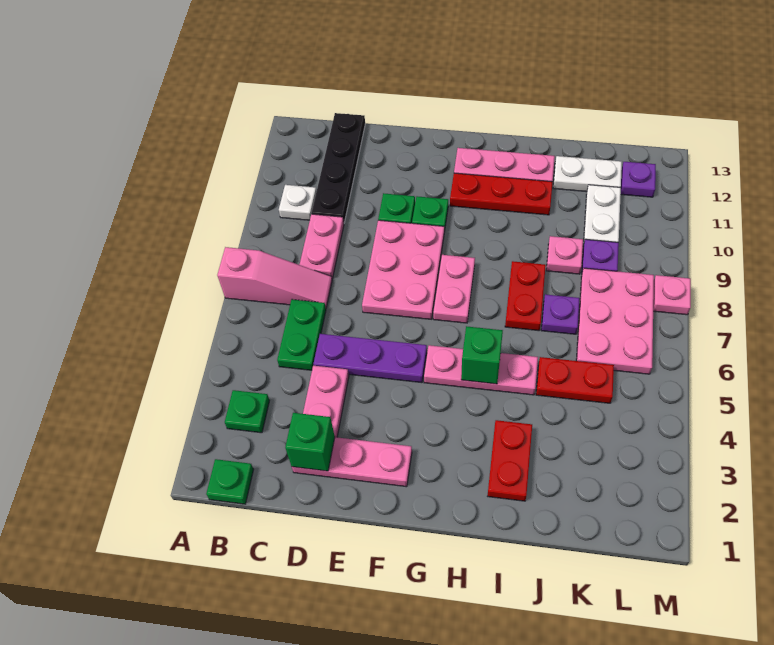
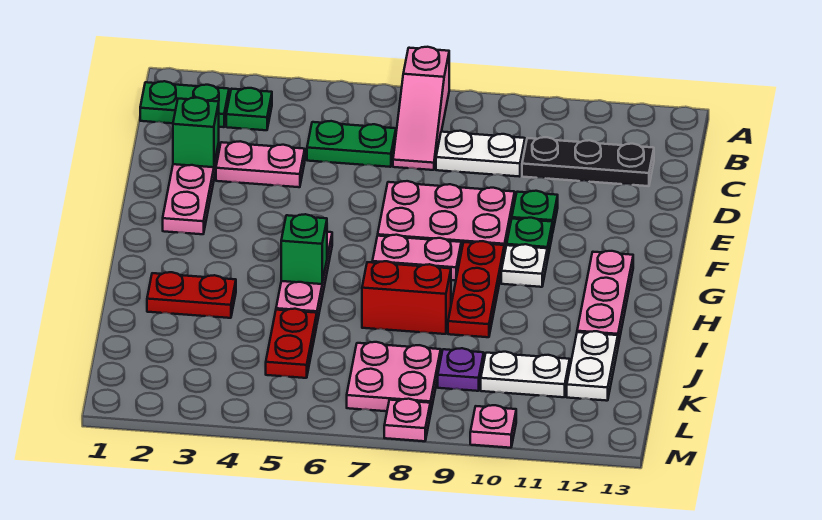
green plate B1 level 1 -> green plate B1:B2 level 1
white plate B10 level 1 -> white plate G10 level 1
pink plate C8:C9 level 1 -> white plate C8:C9 level 1
black plate C10:C13 level 1 -> black plate C10:C12 level 1
purple plate D5:F5 level 1 -> none
red plate G11:I11 level 1 -> red plate G9:I9 level 1
red plate I7:I8 level 1 -> red brick I7:I8 level 1
purple plate J7 level 1 -> none
pink plate J9 level 1 -> pink plate M10 level 1
pink plate K6:L8 level 1 -> pink plate K7:L8 level 1
purple plate L12 level 1 -> none

